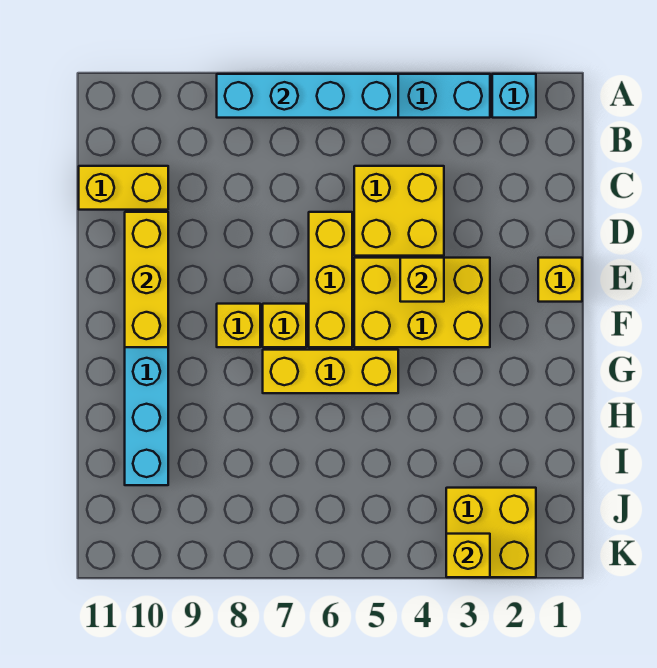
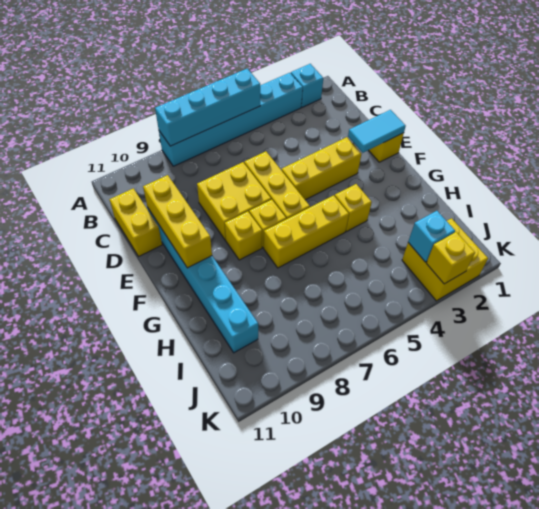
yellow brick C4:D5 level 1 -> yellow brick D7:E8 level 1
yellow brick C10:C11 level 1 -> yellow brick C11:D11 level 1
none -> cyan tile E1:E2 level 2
yellow brick E3:F5 level 1 -> yellow brick E3:E5 level 1
yellow brick E4 level 2 -> yellow brick G4 level 1
none -> cyan brick J3 level 2

